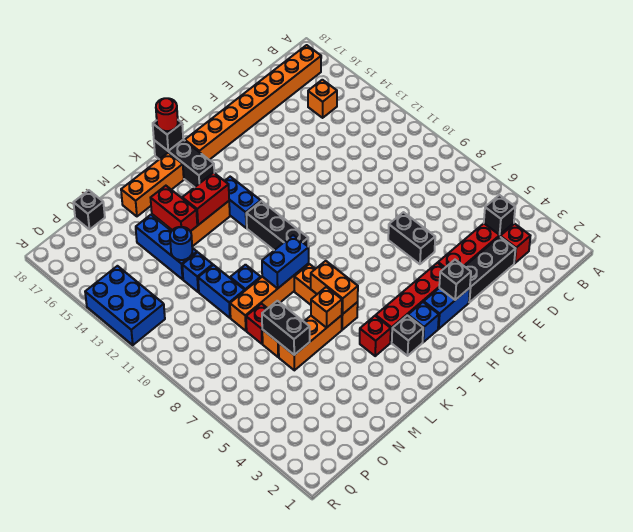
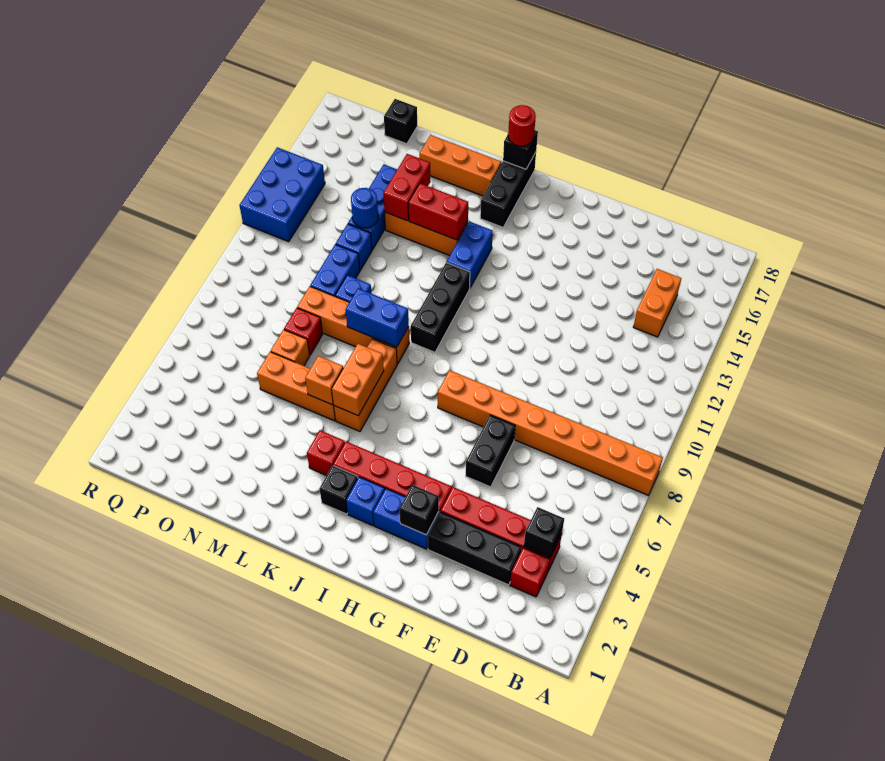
orange brick B17:I17 level 1 -> orange brick A8:H8 level 1
orange brick C15 level 1 -> orange brick C14:C15 level 1
black brick N6:N7 level 2 -> none

